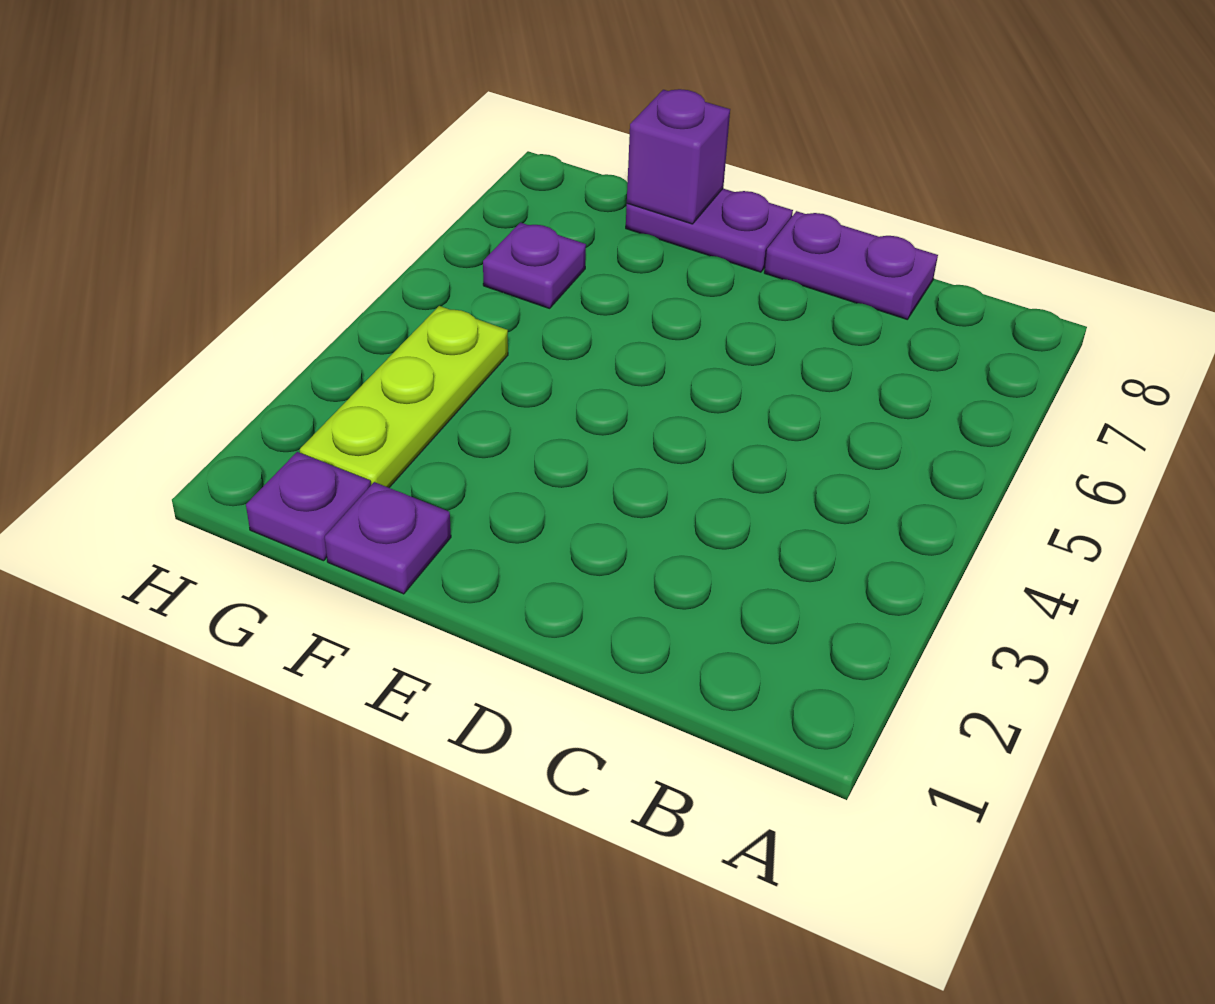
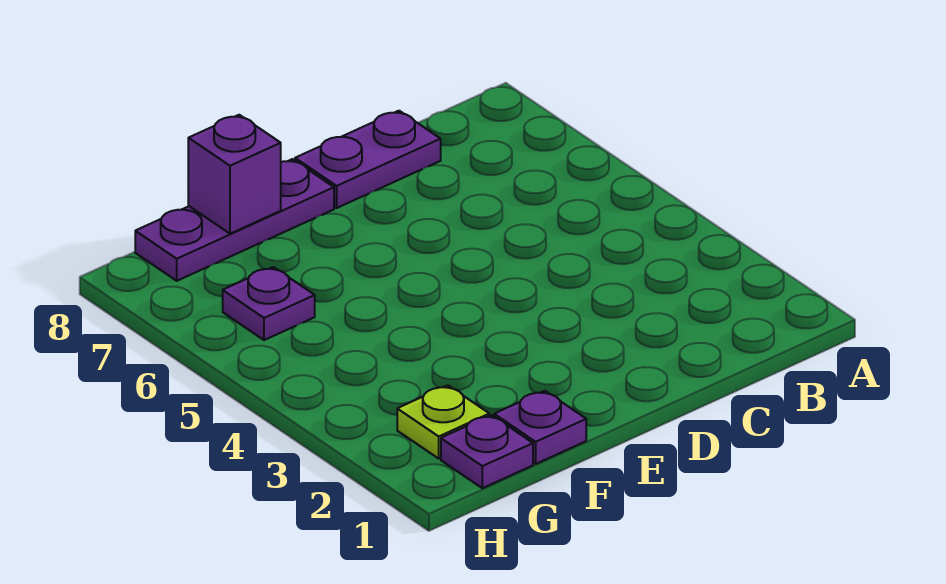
purple plate E8:F8 level 1 -> purple plate E8:G8 level 1
lime plate G2:G4 level 1 -> lime plate G2 level 1

